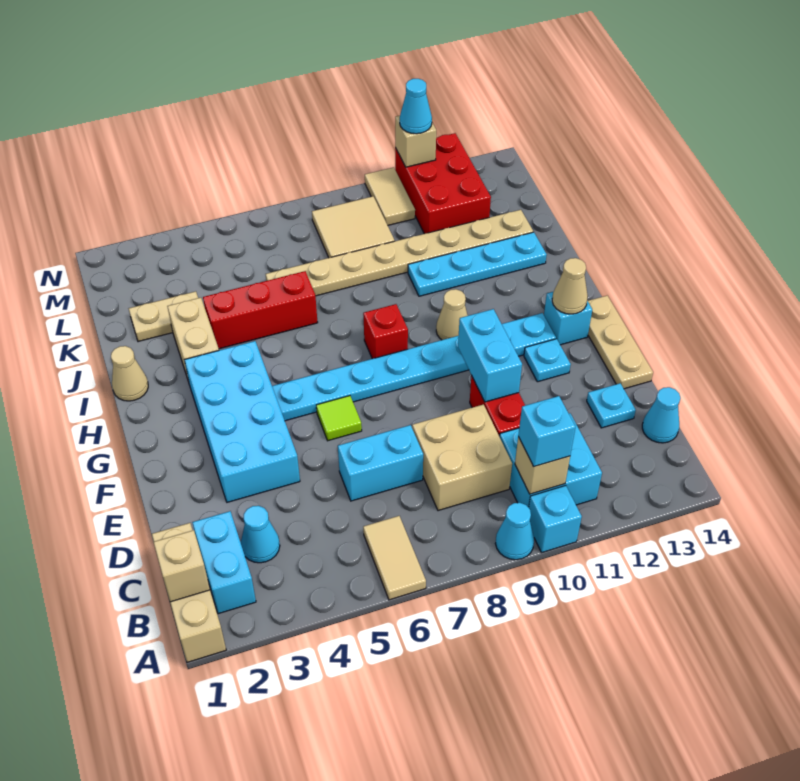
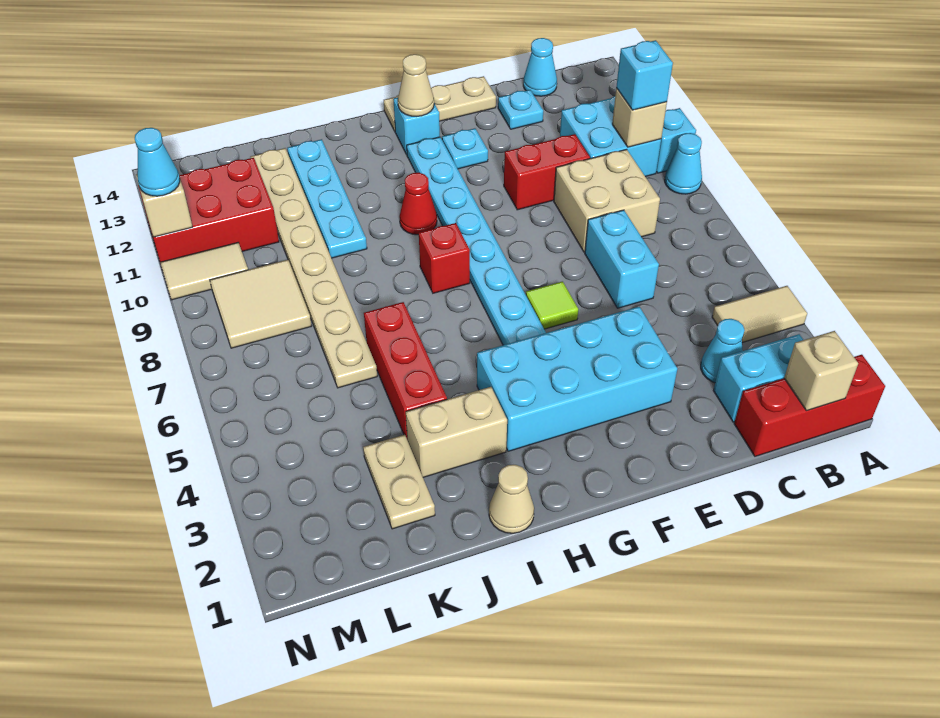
tan brick A1:C1 level 1 -> red brick A1:C1 level 1
tan tile A6:B6 level 1 -> tan tile A4:B4 level 1
cyan brick E10:F10 level 2 -> none
tan cone H10 level 1 -> red cone H10 level 1

